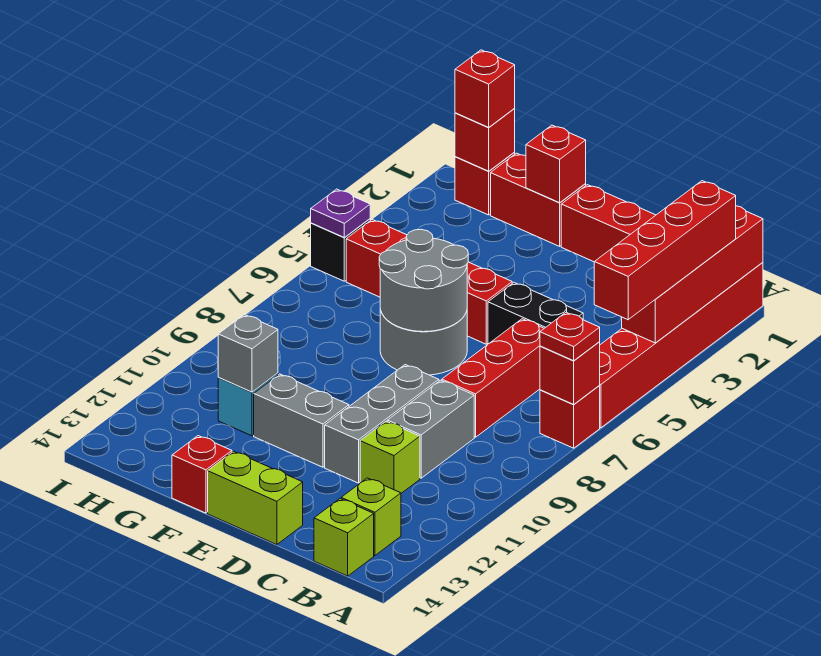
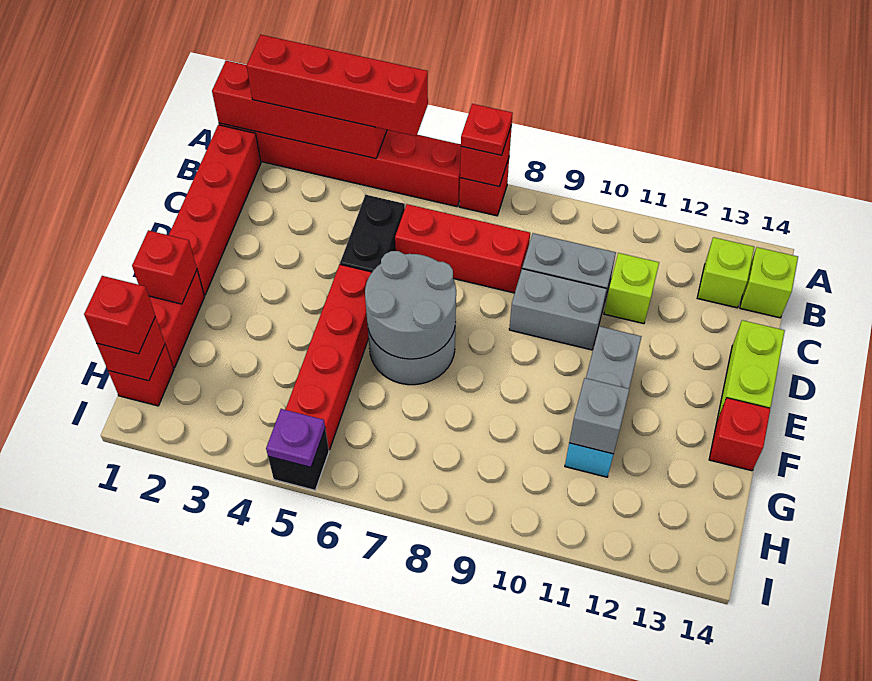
grey brick D9:D11 level 1 -> grey brick D9:D10 level 1

